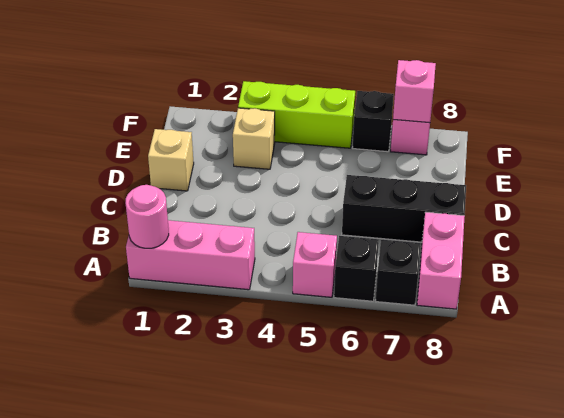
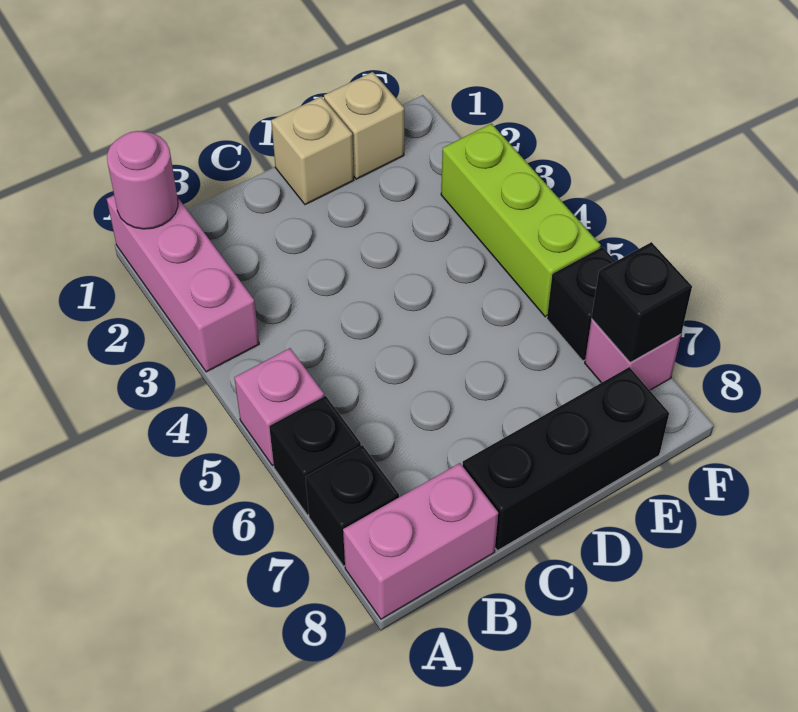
black brick C6:C8 level 1 -> black brick C8:E8 level 1
tan brick E3 level 1 -> tan brick E1 level 1
pink brick F7 level 2 -> black brick F7 level 2

